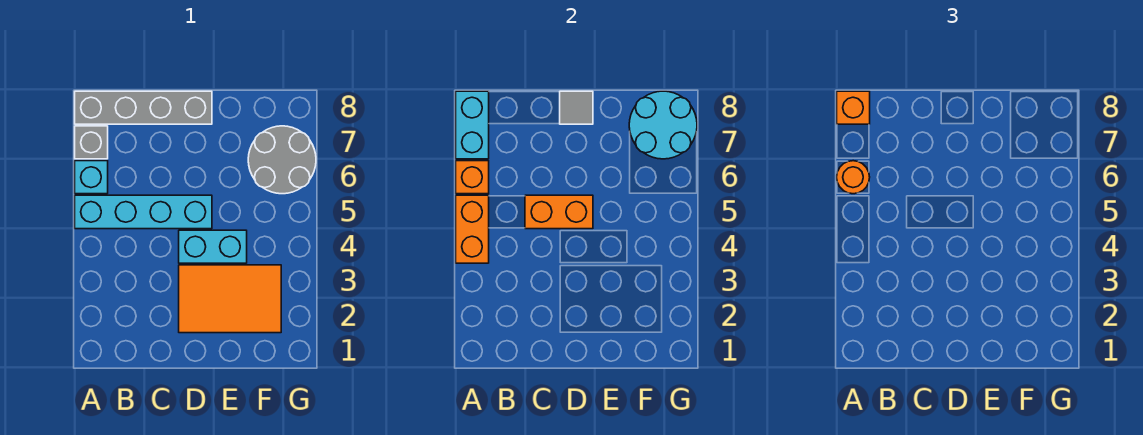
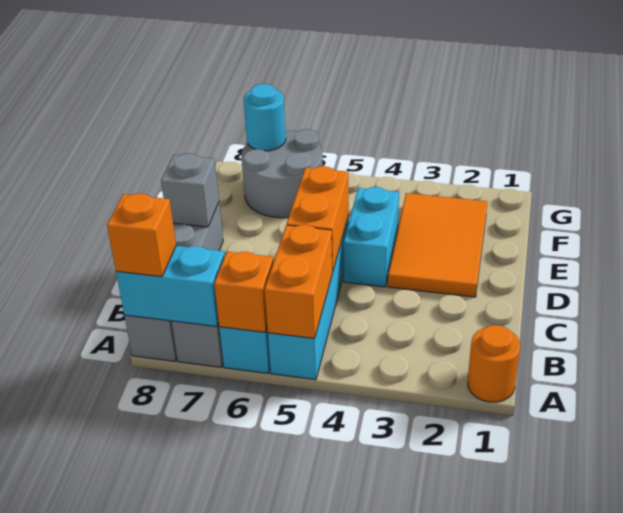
orange brick A4:A5 level 2 -> orange brick A5:B5 level 2
orange round brick A6 level 3 -> orange round brick A1 level 1
grey tile D8 level 2 -> grey brick D8 level 2
cyan round brick F7:G8 level 2 -> cyan round brick G7 level 2

